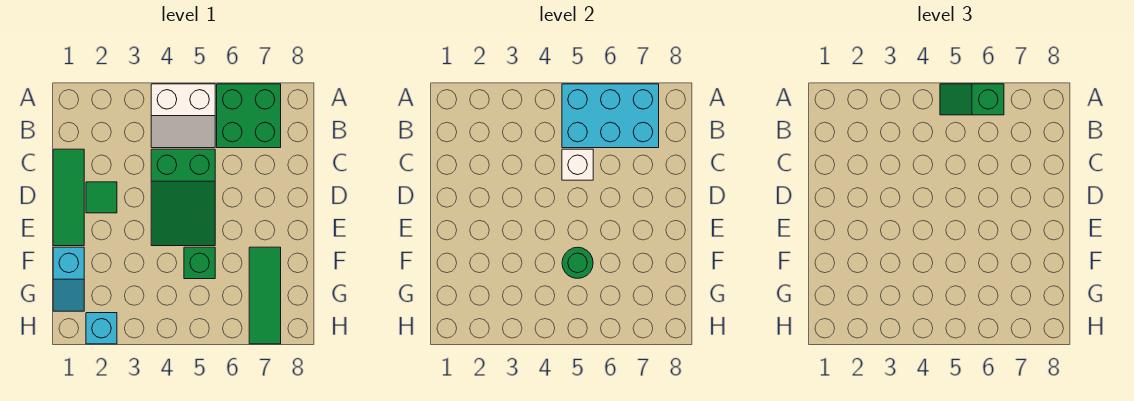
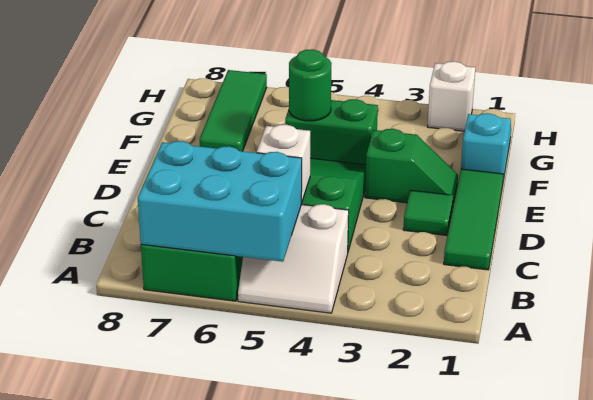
white slope A4:B5 level 1 top A -> white slope A4:B5 level 1 top B
green slope A5:A6 level 3 top 6 -> green slope E2:E3 level 1 top 3
green brick F5 level 1 -> green brick F4:F5 level 1
cyan brick H2 level 1 -> white brick H2 level 1

